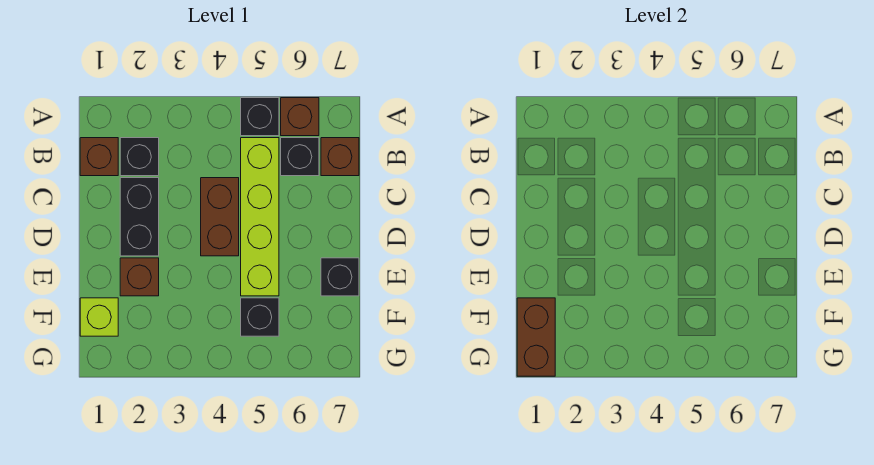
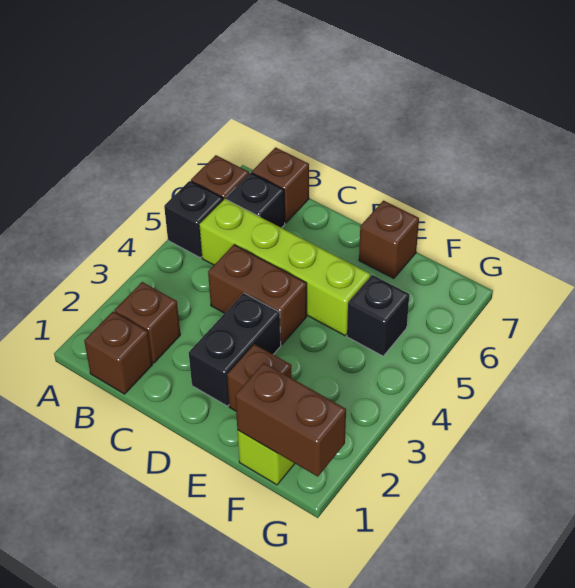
black brick B2 level 1 -> brown brick B2 level 1
black brick C2:D2 level 1 -> black brick D2:D3 level 1
black brick E7 level 1 -> brown brick E7 level 1

